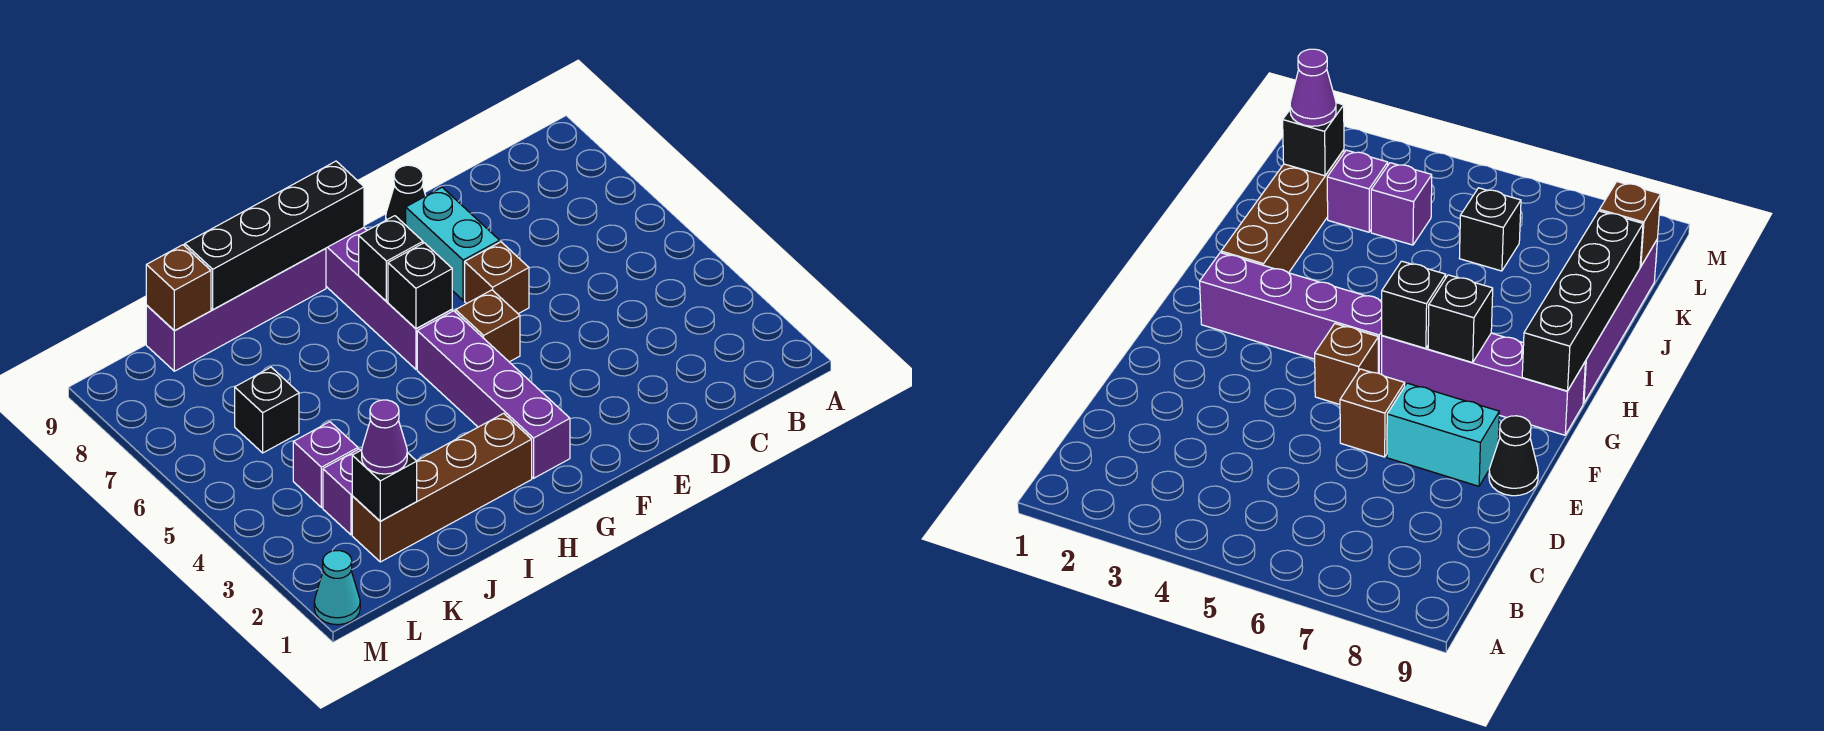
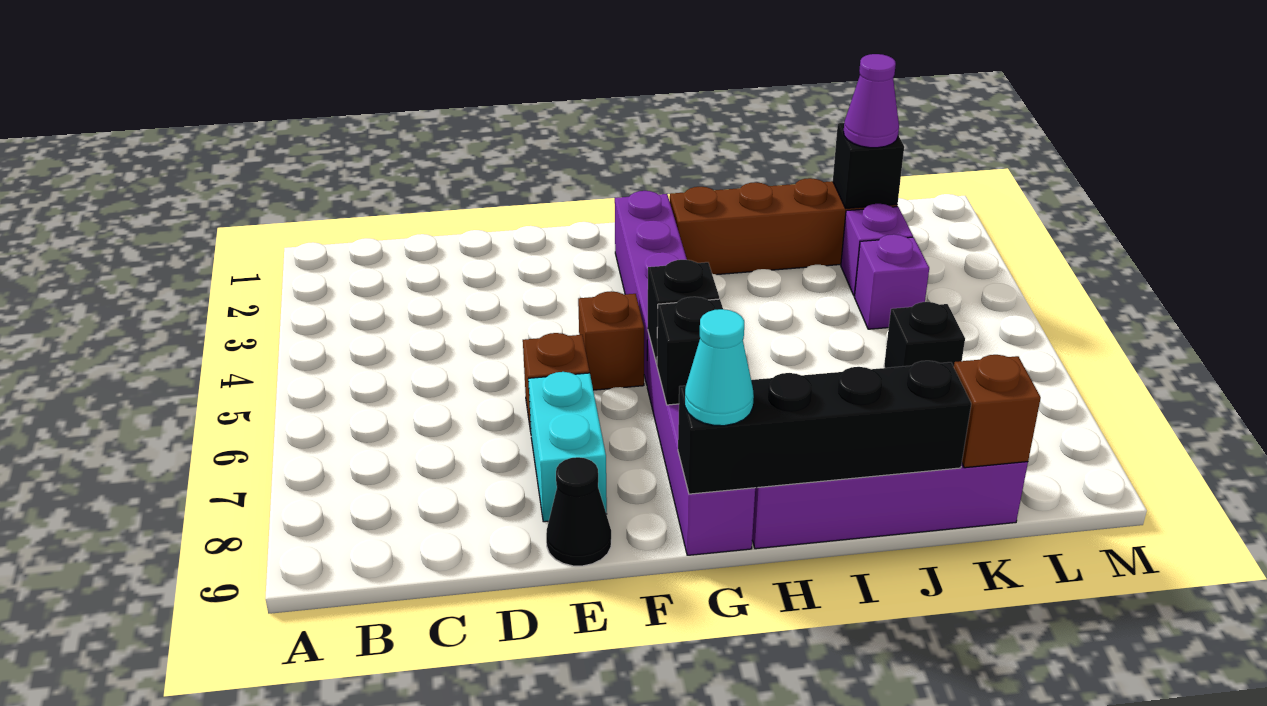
cyan cone M1 level 1 -> cyan cone G9 level 3

